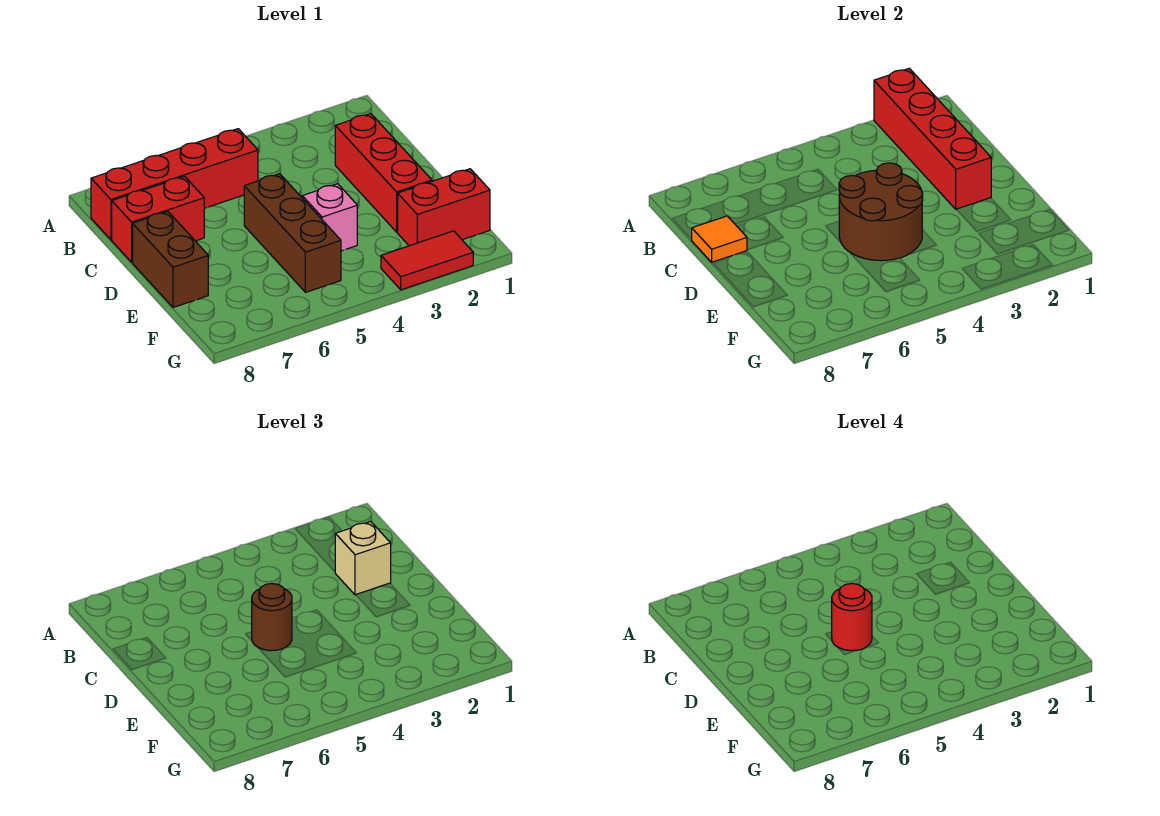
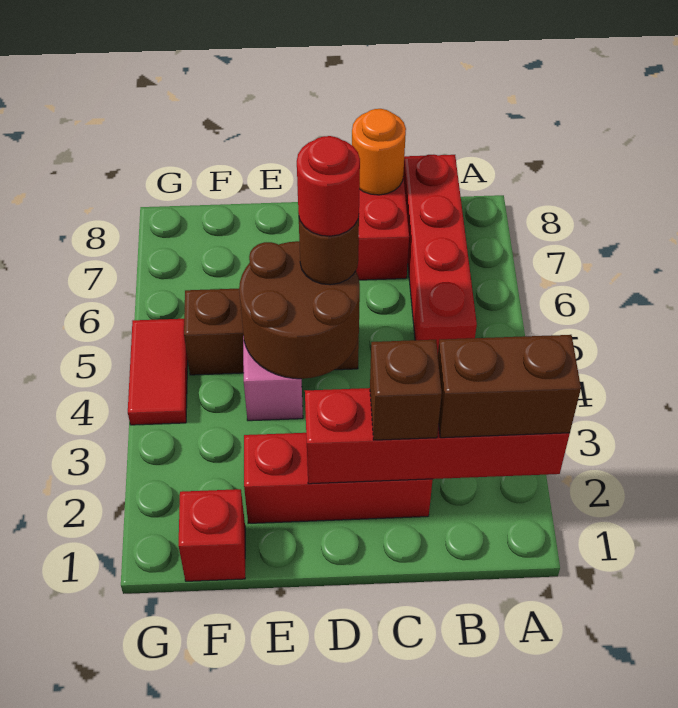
tan brick C2 level 3 -> brown brick C2 level 3
orange tile C8 level 2 -> orange round brick C8 level 2
brown brick D8:E8 level 1 -> brown brick A2:B2 level 3
red brick F1:F2 level 1 -> red brick F1 level 1
red tile G2:G3 level 1 -> red tile G4:G5 level 1

